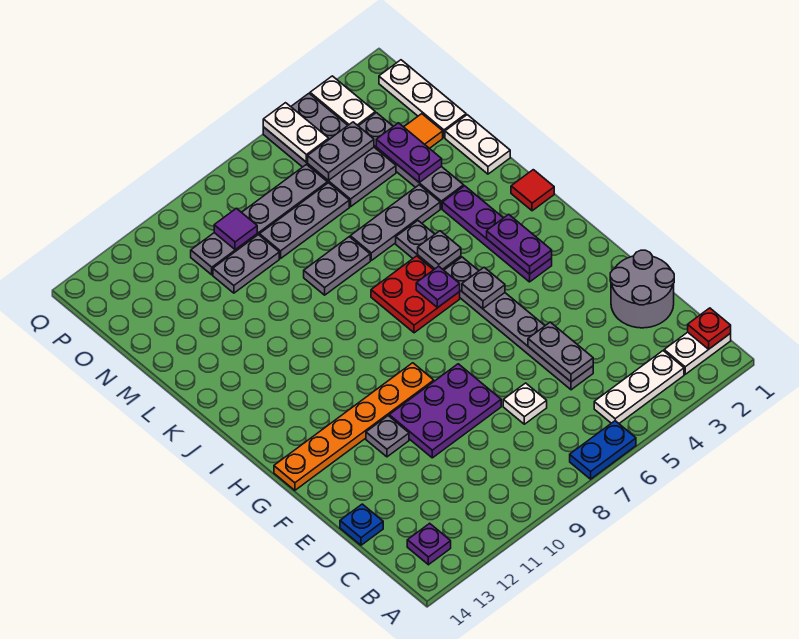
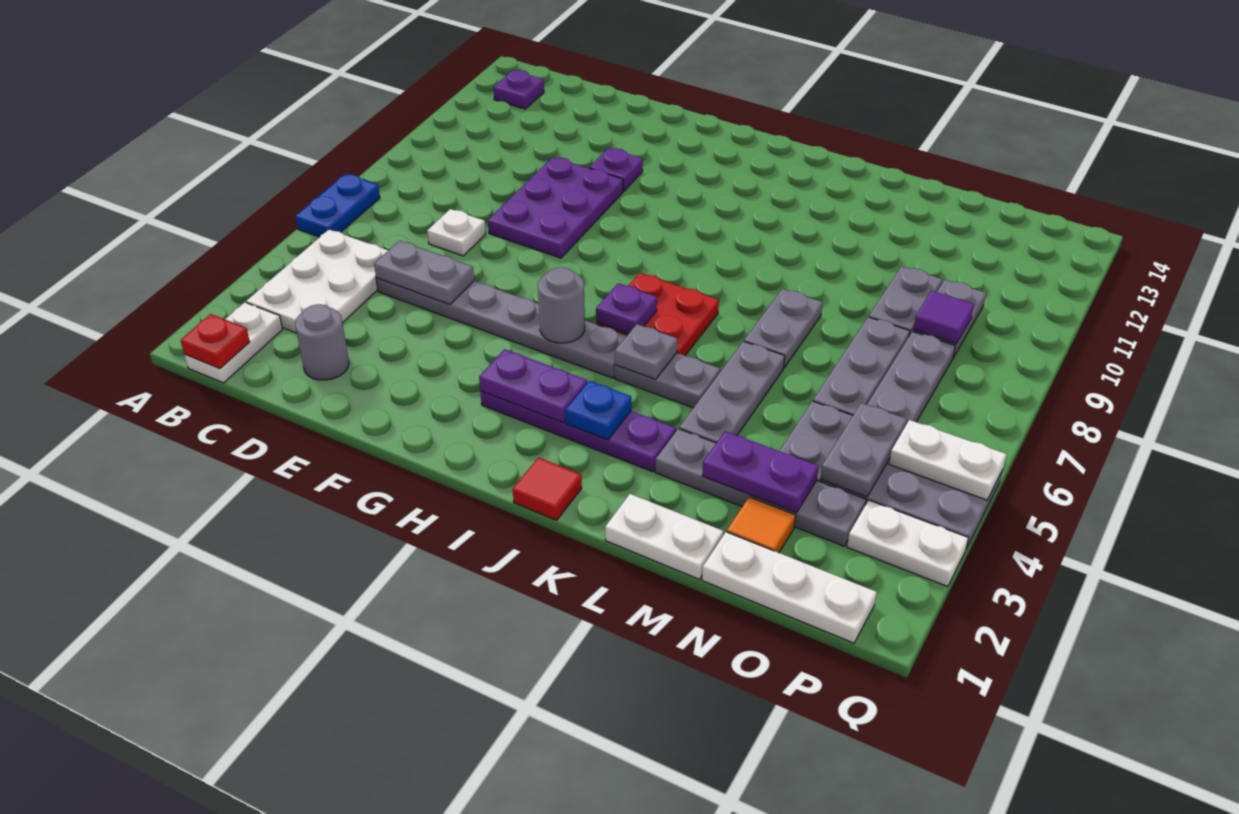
white plate B3:B5 level 1 -> white plate B3:C5 level 1
grey round brick D1:E2 level 1 -> grey round brick D2 level 1
blue plate D14 level 1 -> blue plate J3 level 2
grey plate F11 level 1 -> purple plate F11 level 1
orange plate G9:G14 level 1 -> none
grey plate H5 level 2 -> grey round brick H5 level 2

